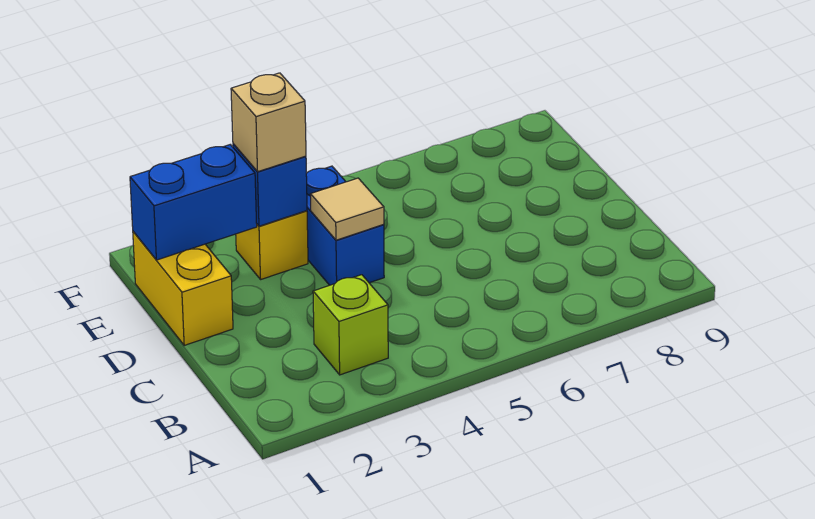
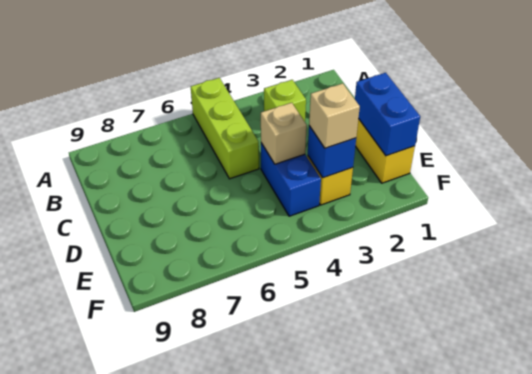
none -> lime brick A5:C5 level 1
tan tile D4 level 2 -> tan brick D4 level 2
blue brick E1:E2 level 2 -> blue brick D1:E1 level 2

